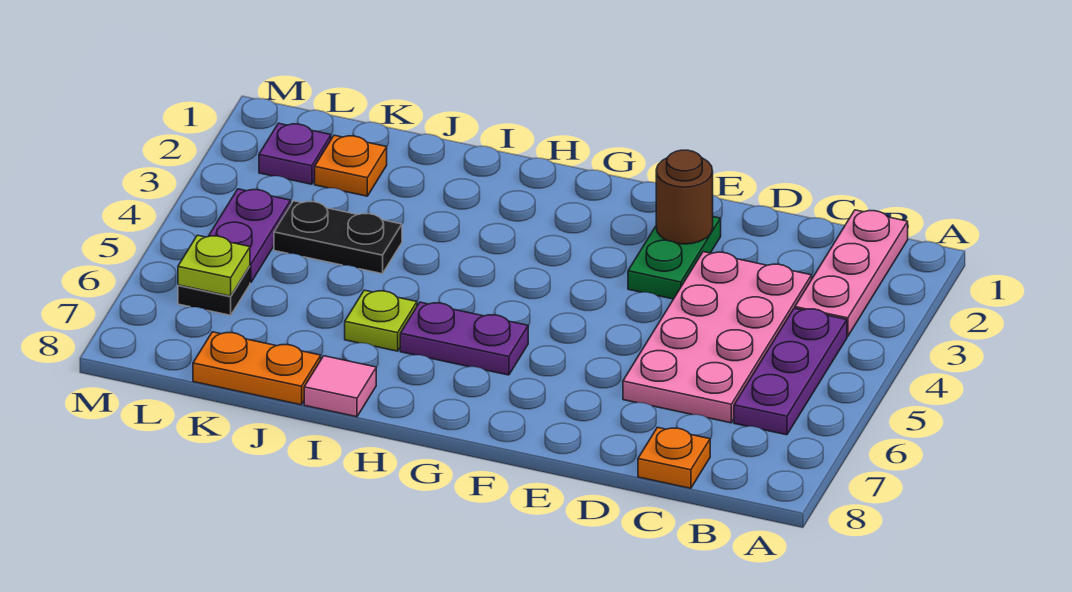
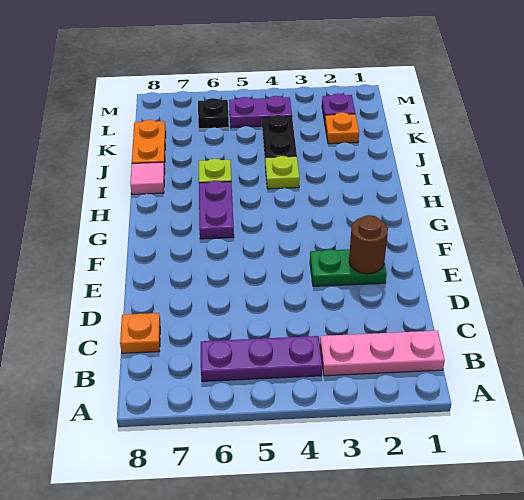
pink plate C3:D6 level 1 -> none
lime plate L6 level 2 -> lime plate I4 level 1

